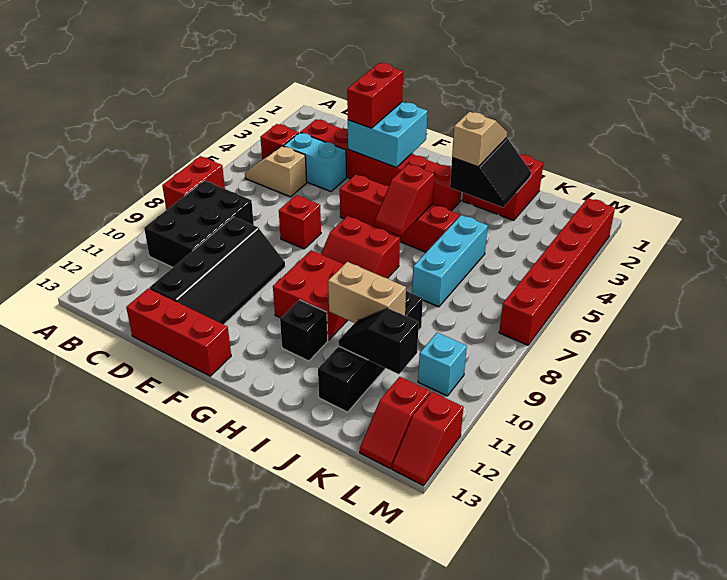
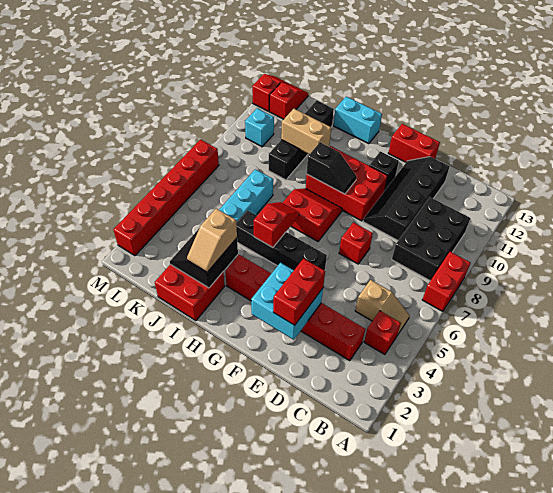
cyan brick C4:D4 level 1 -> cyan brick H13:I13 level 1
red brick D13:F13 level 1 -> red brick E13:F13 level 1
red brick F5:I5 level 1 -> black brick F5:I5 level 1
red brick G9:H10 level 1 -> red brick F9:H10 level 1
black brick H11 level 1 -> black brick F11 level 1
black slope J11:K11 level 2 top K -> black slope G9:H9 level 2 top H

